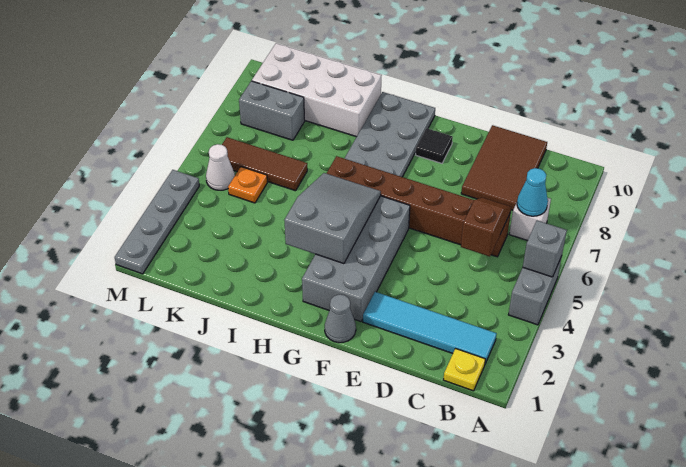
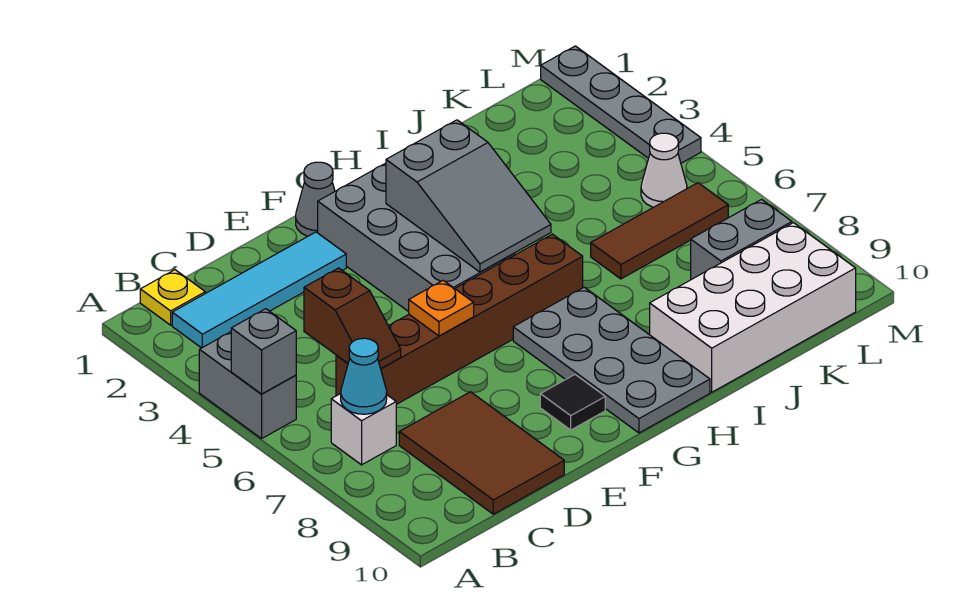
orange plate K5 level 1 -> orange plate E6 level 2

